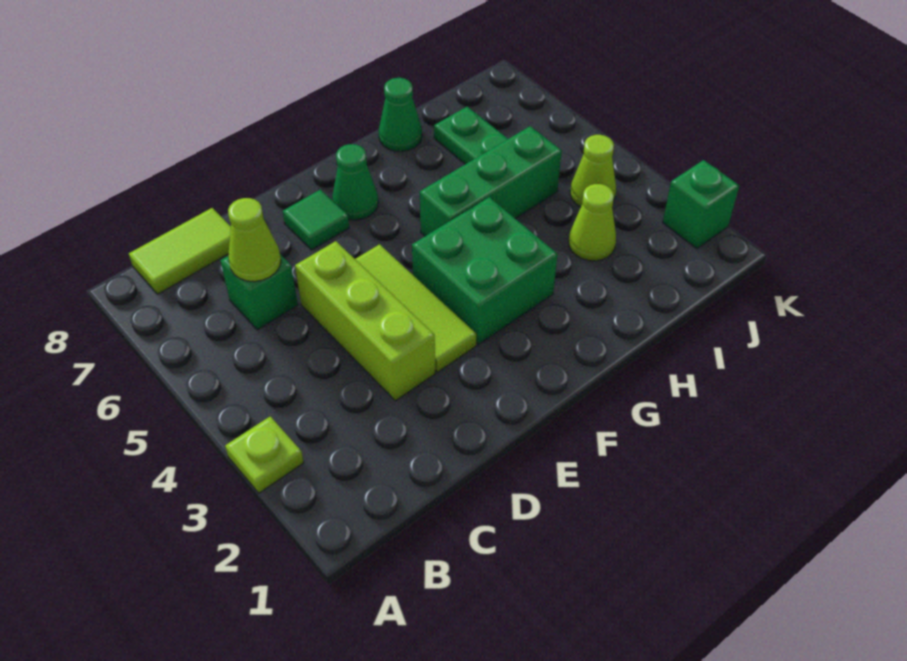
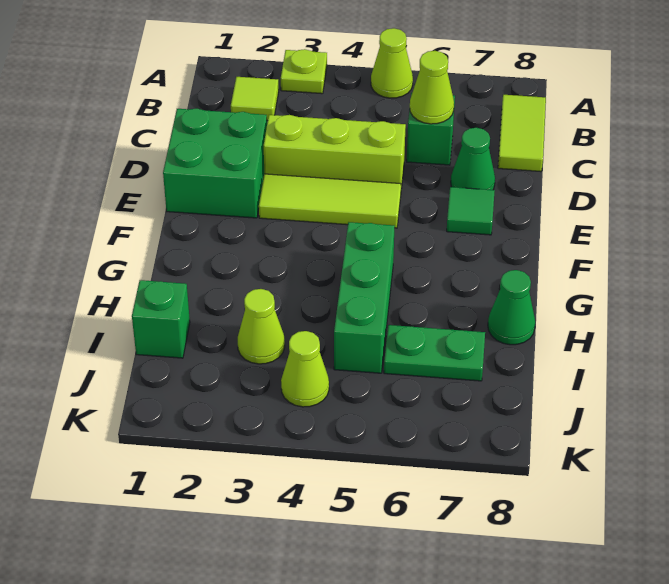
none -> lime cone A5 level 1
none -> lime tile B2 level 1
green brick F3:G4 level 1 -> green brick D1:E2 level 1
green cone F7 level 1 -> green cone D7 level 1
green brick K2 level 1 -> green brick I1 level 1

